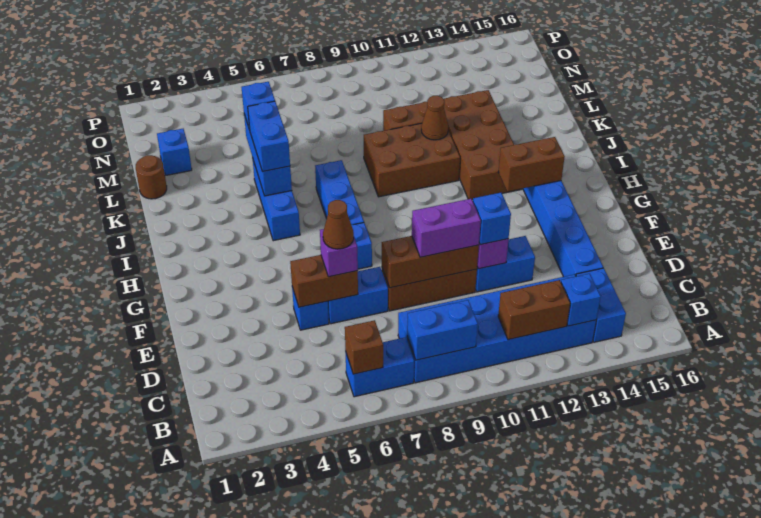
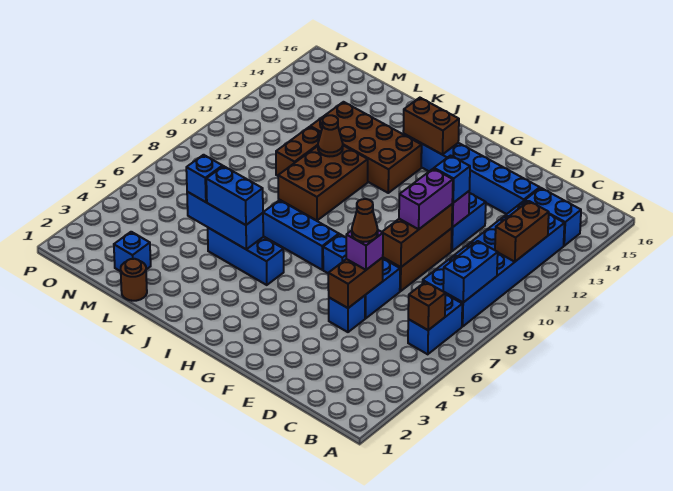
blue brick B13 level 2 -> none
brown brick H13:H14 level 2 -> brown brick H14:I14 level 2

